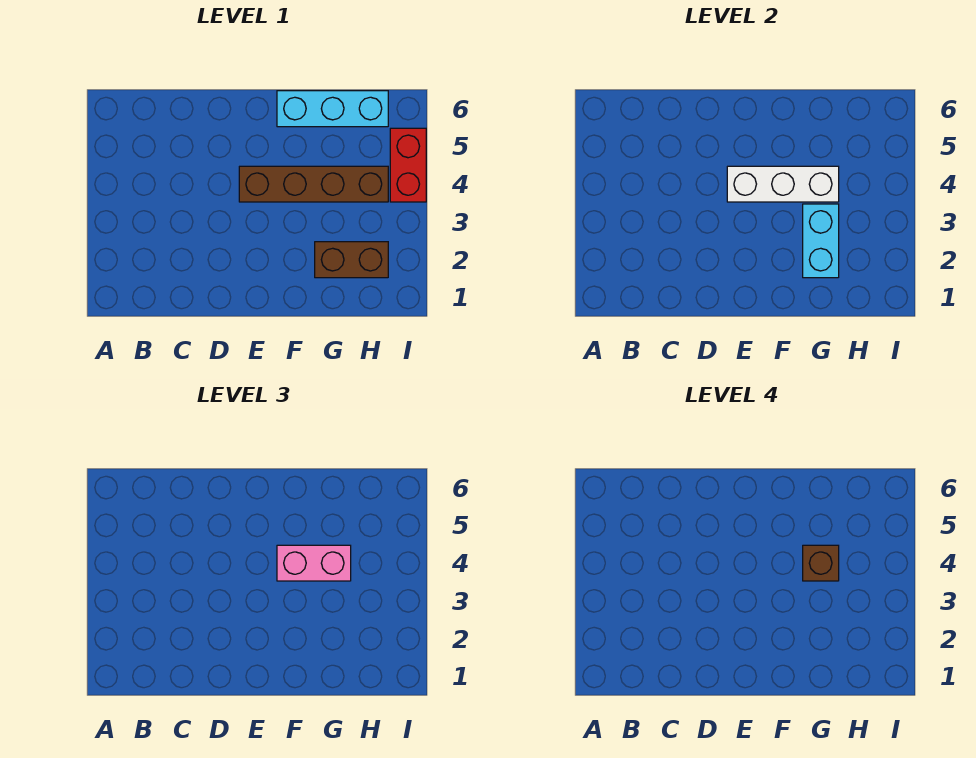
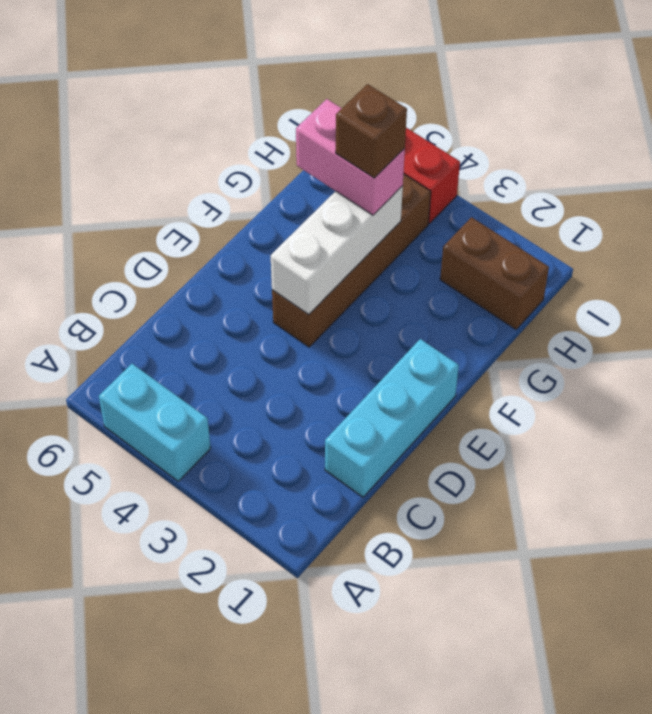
pink brick F4:G4 level 3 -> pink brick G4:G5 level 3
cyan brick F6:H6 level 1 -> cyan brick C1:E1 level 1
brown brick G2:H2 level 1 -> brown brick H1:H2 level 1
cyan brick G2:G3 level 2 -> cyan brick A4:A5 level 1

